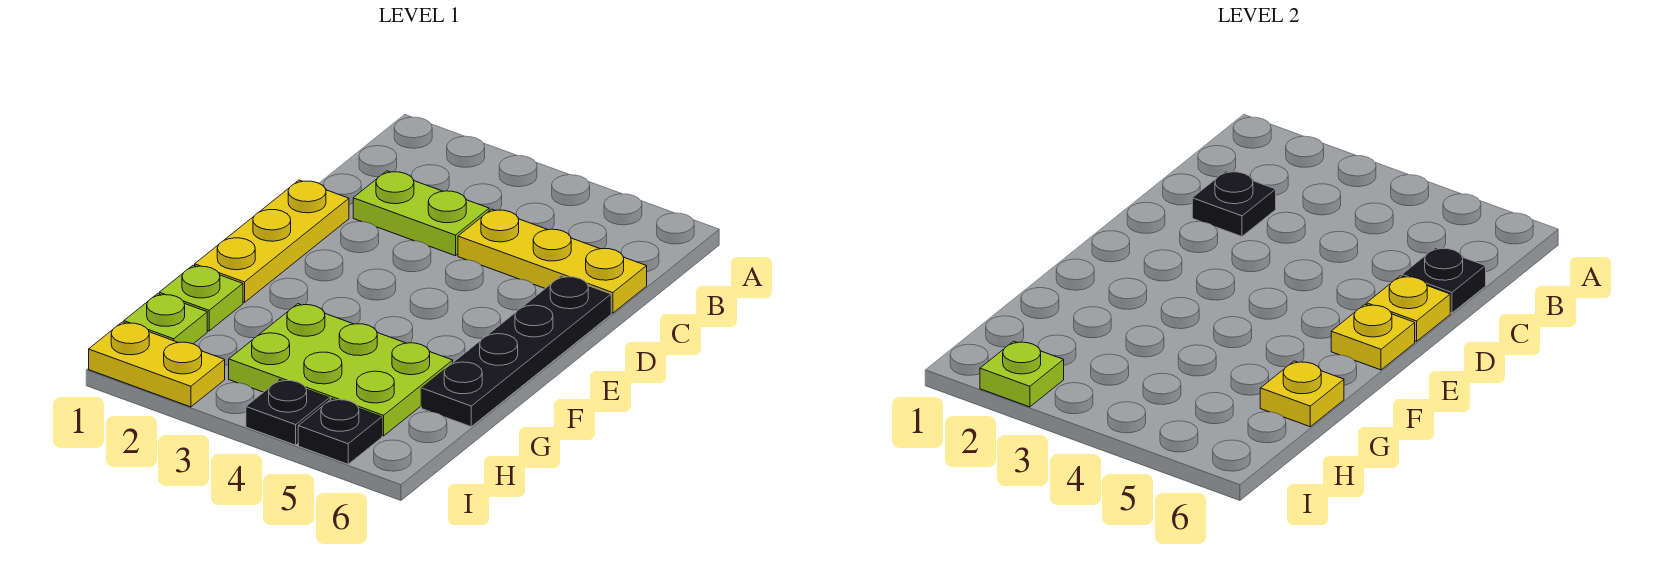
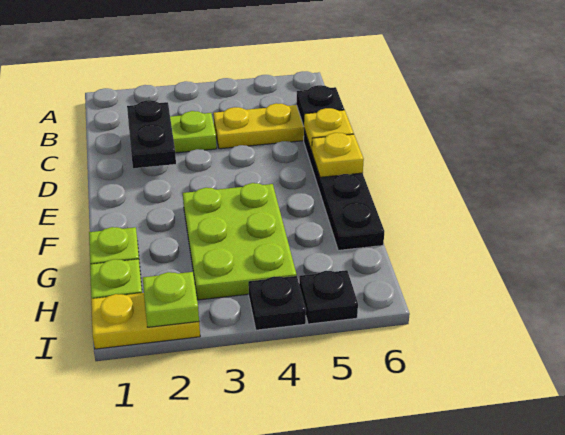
black plate C2 level 2 -> black plate C2:D2 level 2
yellow plate D1:F1 level 1 -> none
lime plate G3:H5 level 1 -> lime plate F3:H4 level 1
yellow plate G6 level 2 -> none

